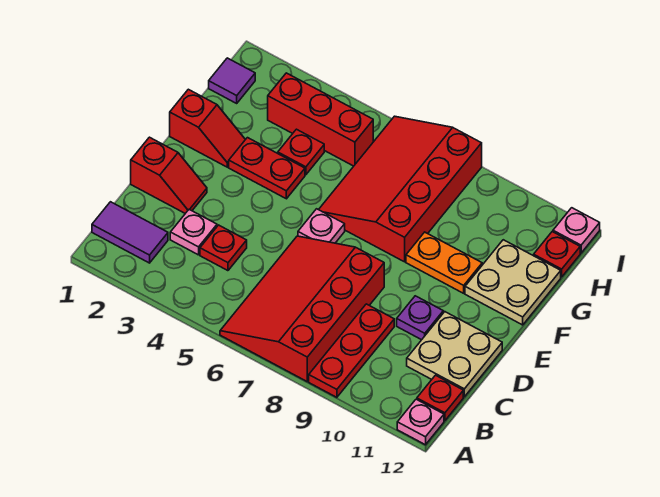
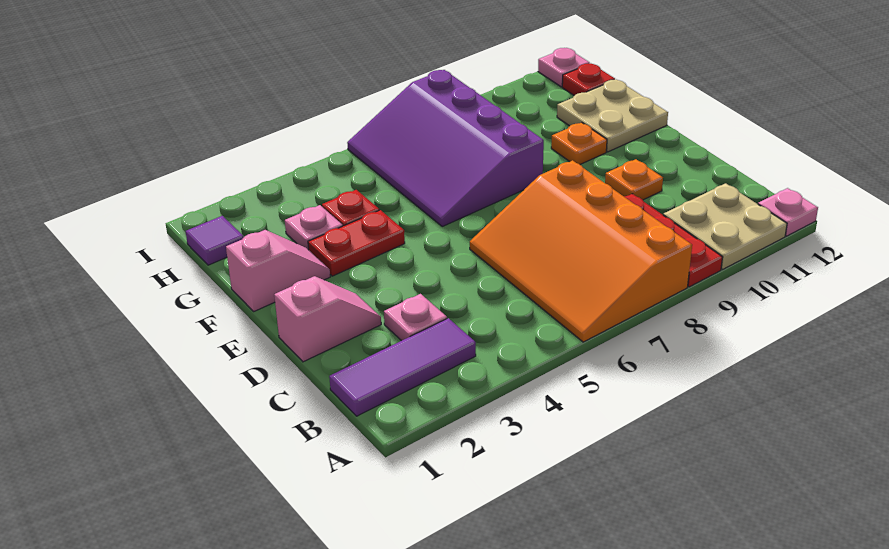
red slope A6:D8 level 1 top 8 -> orange slope A6:D8 level 1 top 8
purple tile B1:B2 level 1 -> purple tile B1:B3 level 1
red plate B12 level 1 -> none
red plate C4 level 1 -> none
tan plate C11:D12 level 1 -> tan plate A10:B11 level 1
red slope D1:D2 level 1 top 1 -> pink slope D1:D2 level 1 top 1
purple plate D10 level 1 -> orange plate D10 level 1
pink plate E6 level 1 -> pink plate G3 level 1
red slope F1:F2 level 1 top 1 -> pink slope F1:F2 level 1 top 1
red slope F6:I8 level 1 top 8 -> purple slope F6:I8 level 1 top 8
orange plate F9:F10 level 1 -> orange plate F10 level 1
red brick H3:H5 level 1 -> none

